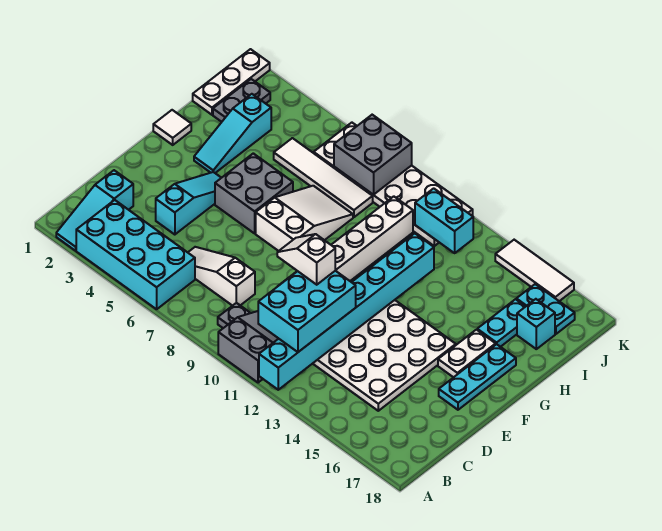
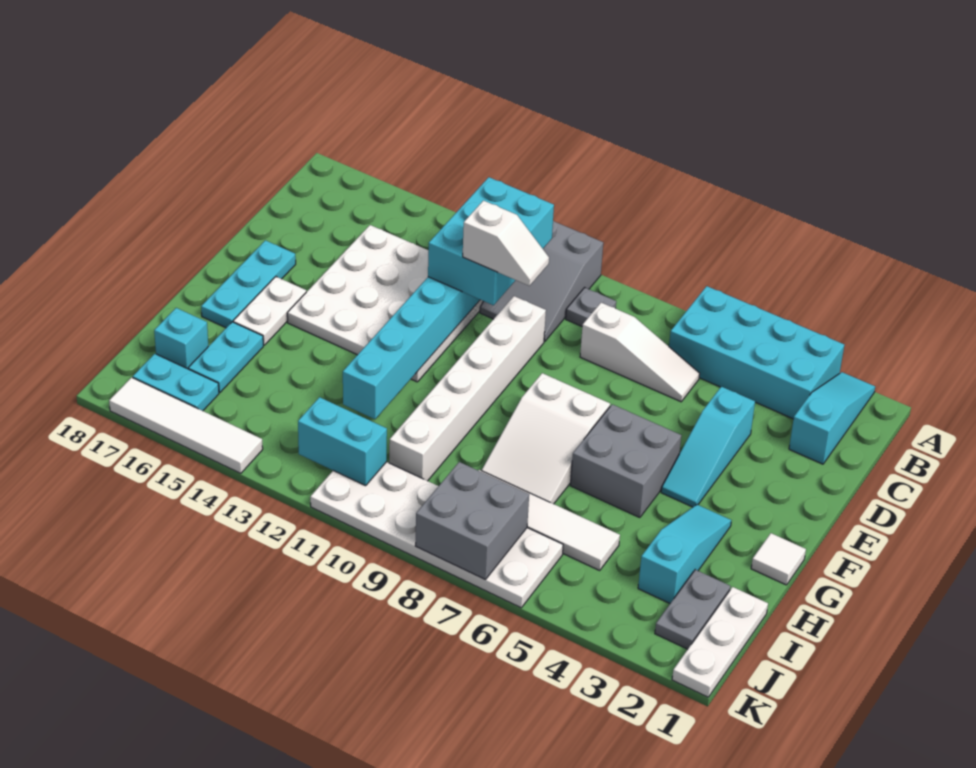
white tile K14:K16 level 1 -> white tile K14:K17 level 1

